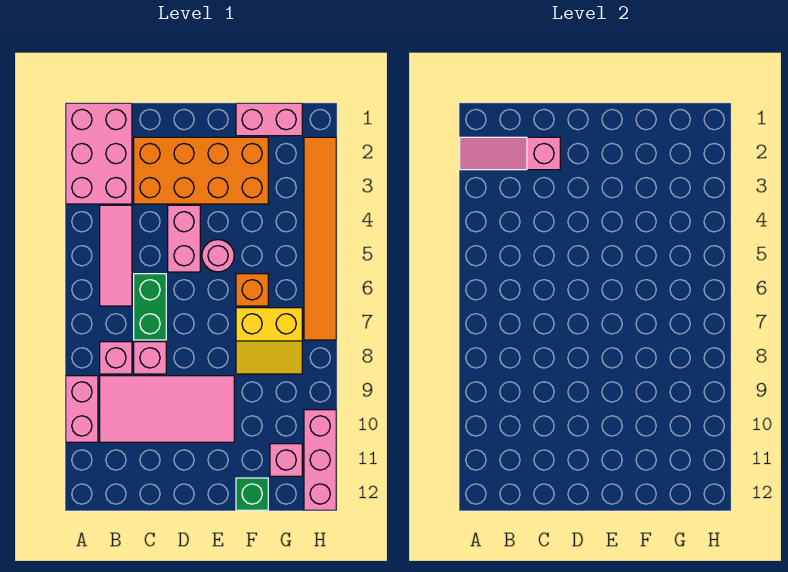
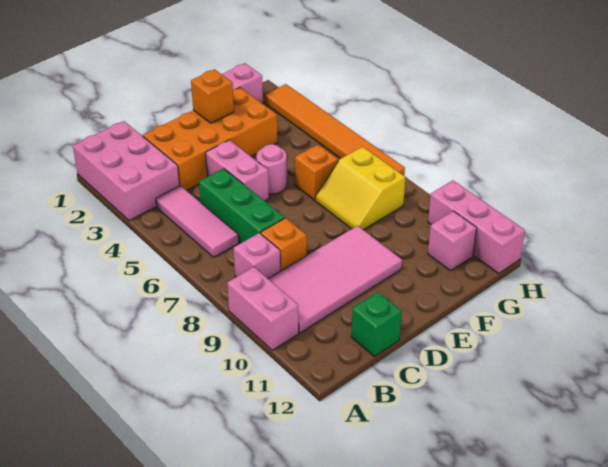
pink slope A2:C2 level 2 top C -> none
green brick C6:C7 level 1 -> green brick C5:C7 level 1
pink brick C8 level 1 -> orange brick C8 level 1
none -> orange brick E2 level 2
yellow slope F7:G8 level 1 top 7 -> yellow slope F7:G8 level 1 top G
green brick F12 level 1 -> green brick C12 level 1

